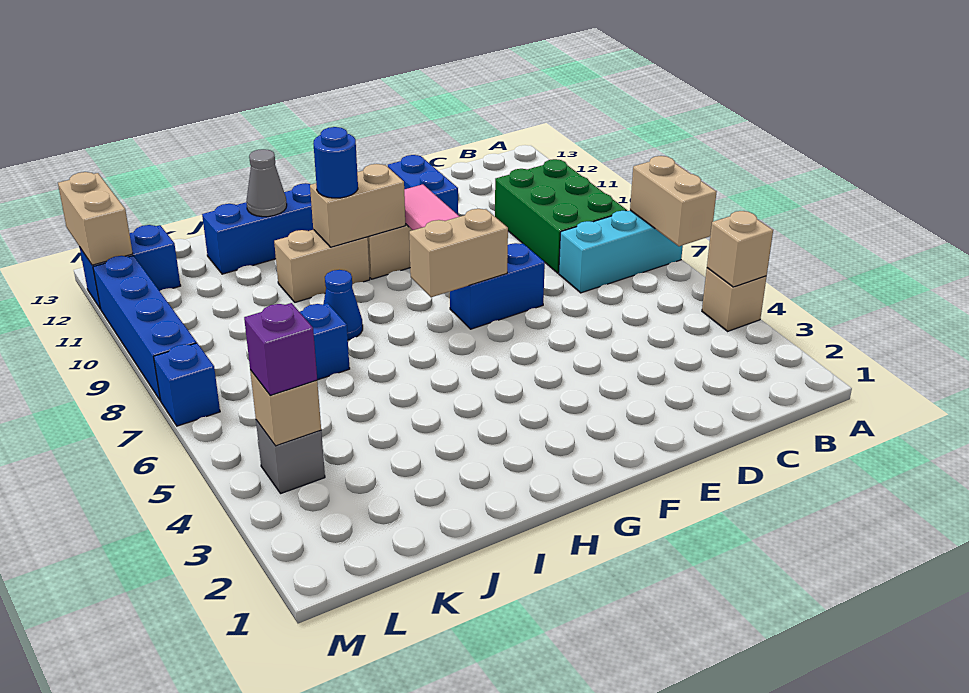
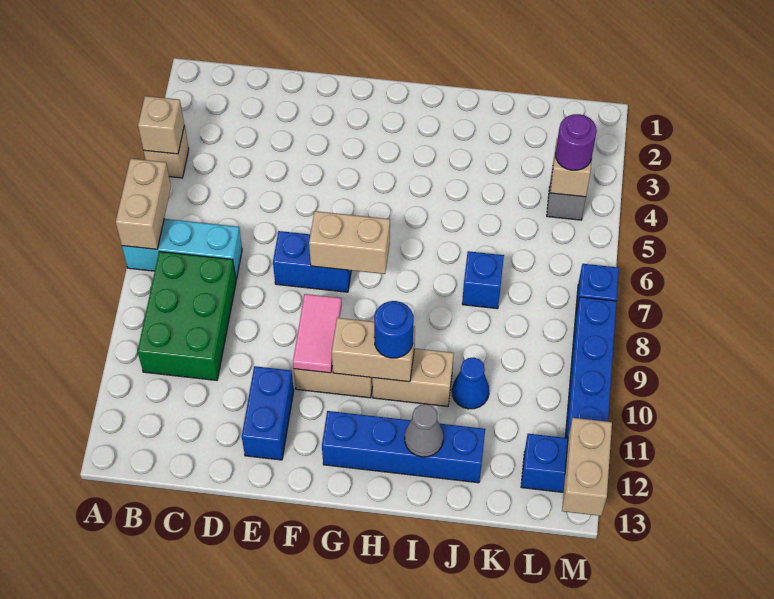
blue cone I8 level 1 -> blue cone J10 level 1
purple brick L4 level 3 -> purple round brick L4 level 3

